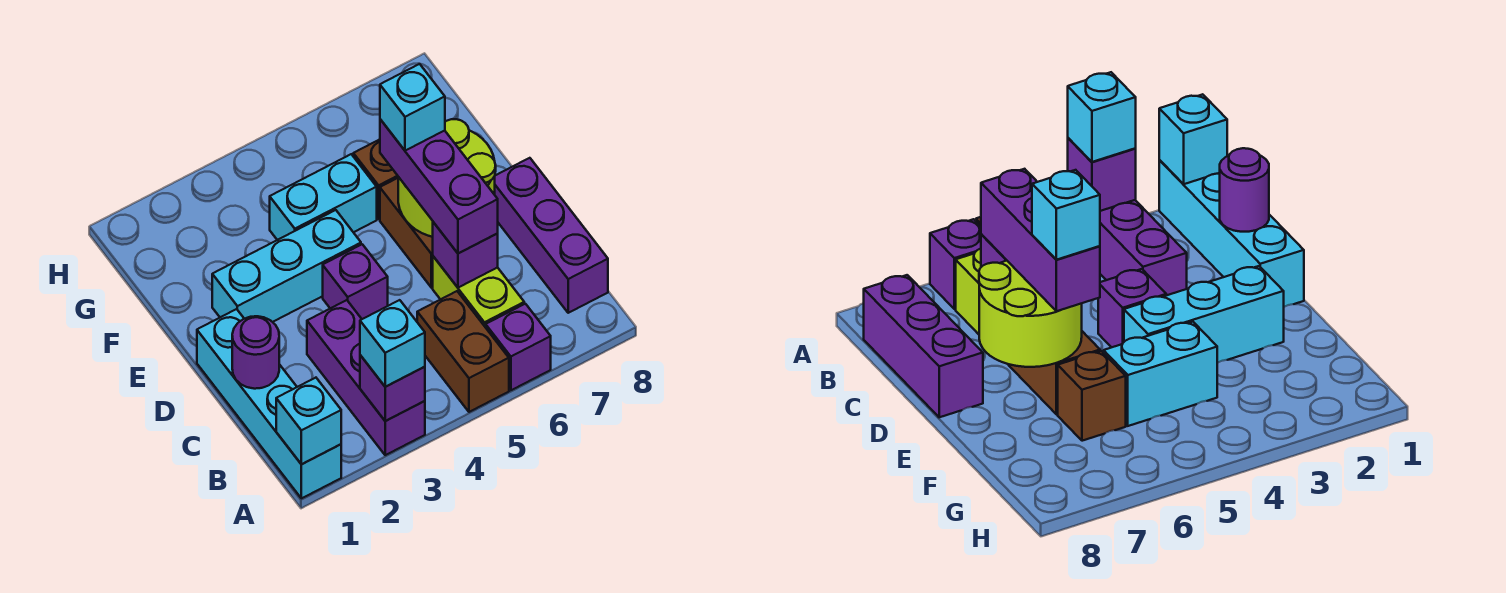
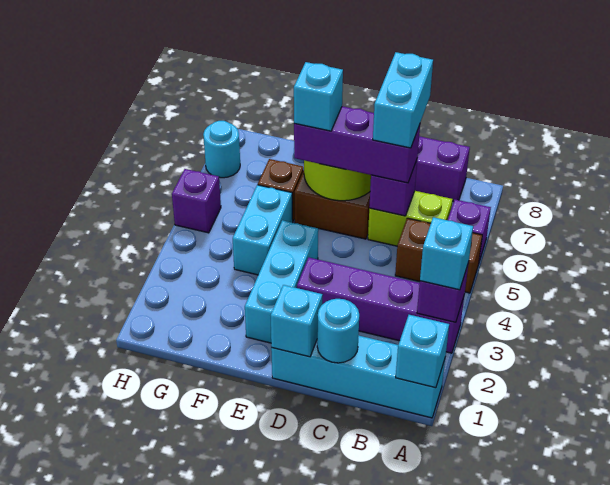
purple brick A3:C3 level 1 -> purple brick A3:D3 level 1
purple round brick C1 level 2 -> cyan round brick C1 level 2
none -> cyan brick C6:C7 level 4
none -> cyan brick D1 level 2
purple brick D4 level 1 -> purple brick H5 level 1
none -> cyan round brick H7 level 1

